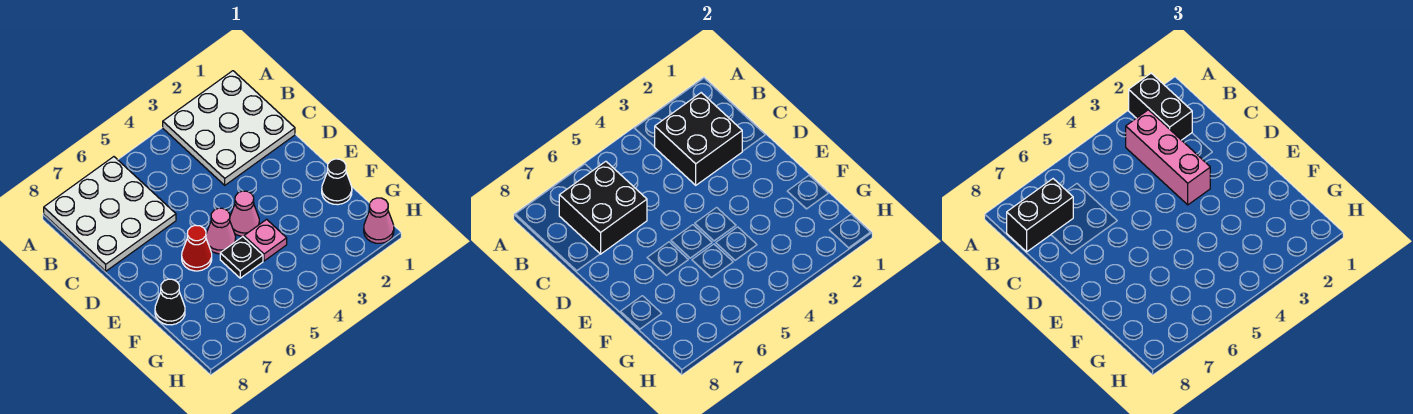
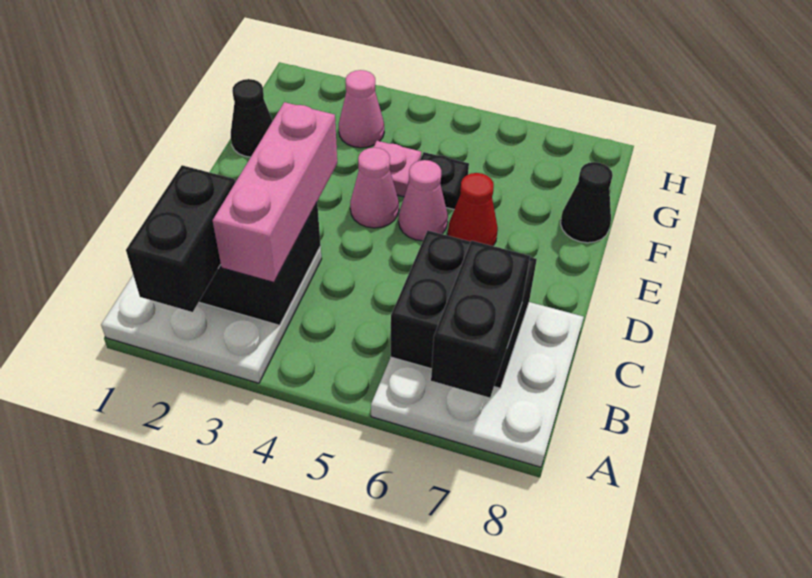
black brick B7:B8 level 3 -> black brick A7:B7 level 3
pink cone H1 level 1 -> pink cone G3 level 1

